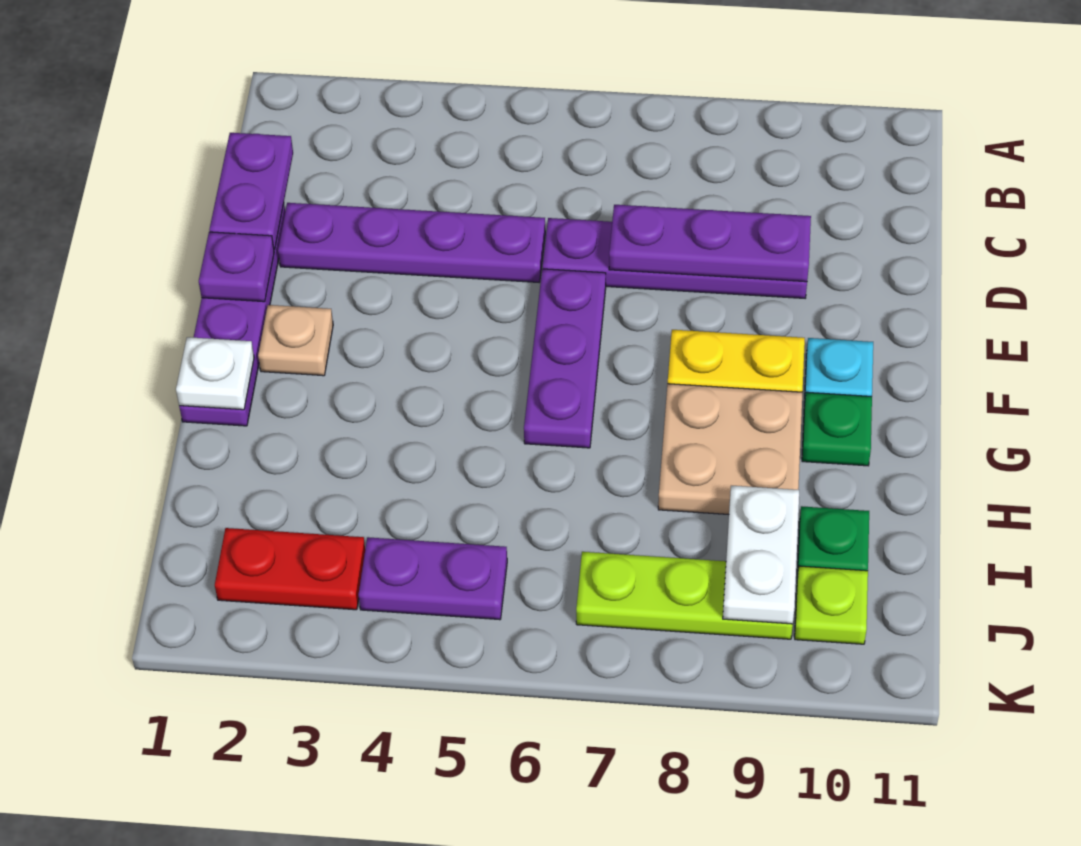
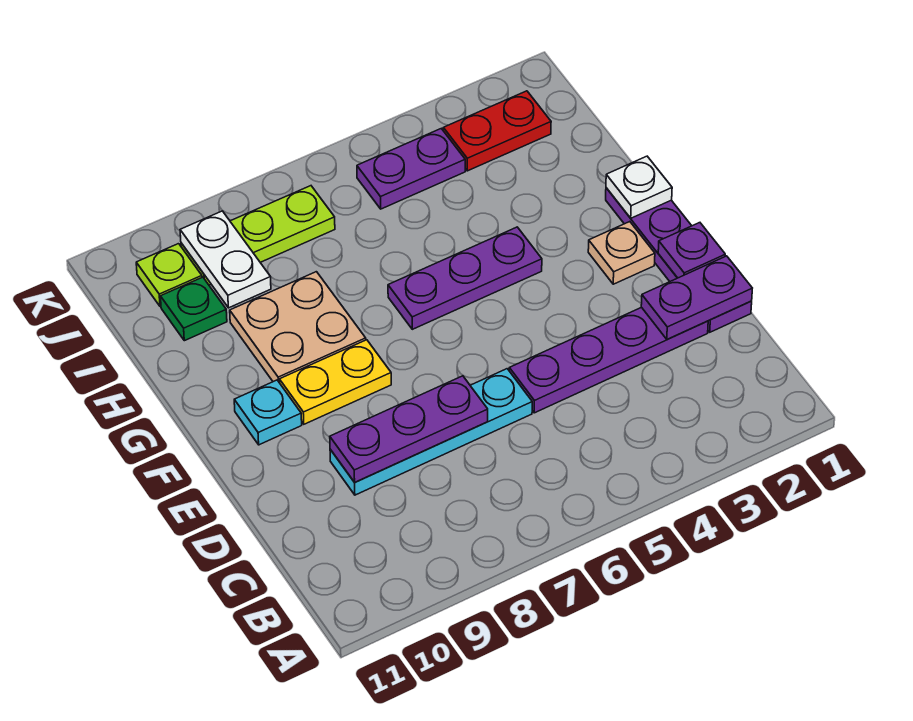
purple plate C1:D1 level 2 -> purple plate D1:D2 level 2
purple plate D6:D9 level 1 -> cyan plate D6:D9 level 1
purple plate E6:G6 level 1 -> purple plate G4:G6 level 1
green plate G10 level 1 -> none

